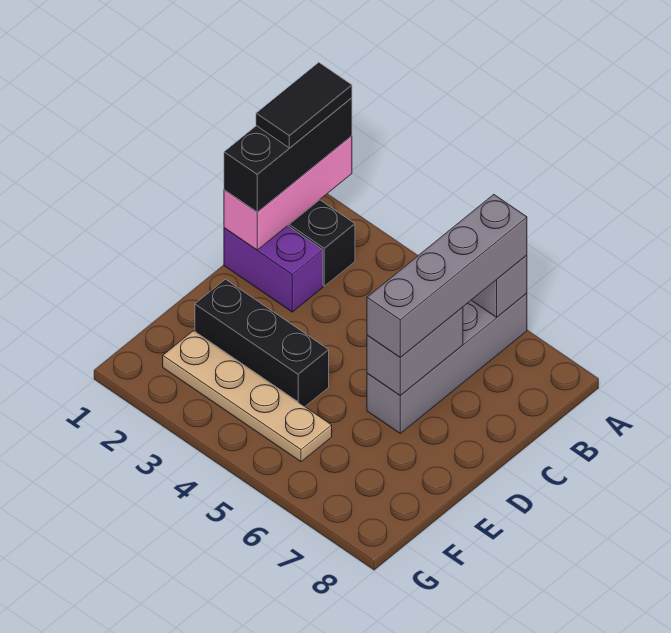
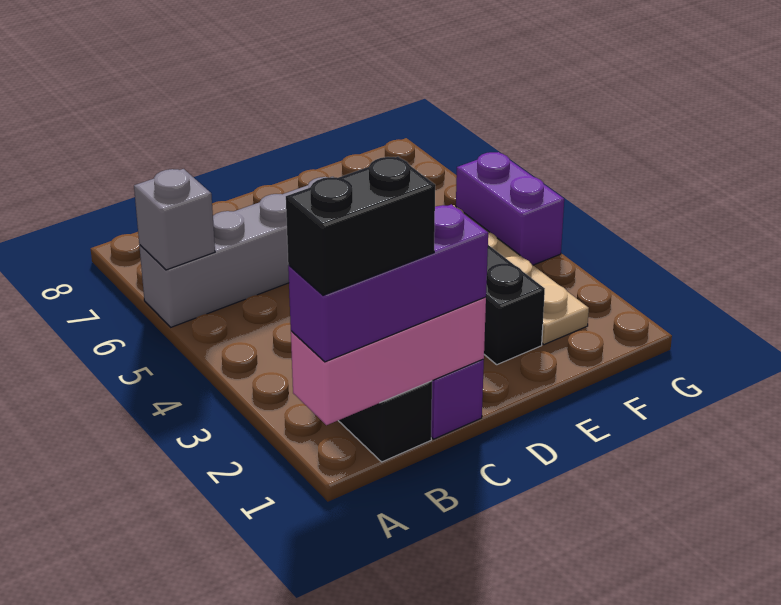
black brick A1:C1 level 3 -> purple brick A1:C1 level 3
black tile A1:B1 level 4 -> black brick A1:B1 level 4
grey brick A6:D6 level 3 -> none
grey brick C6:D6 level 2 -> none
none -> purple brick G4:G5 level 1

